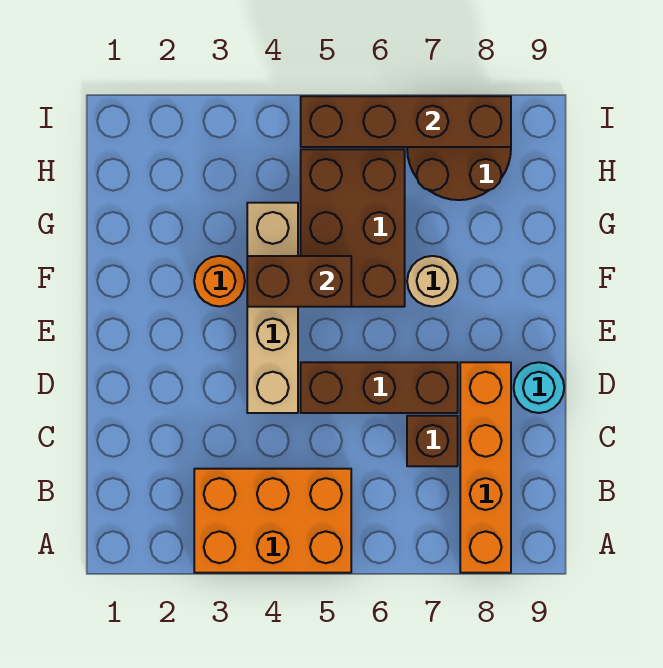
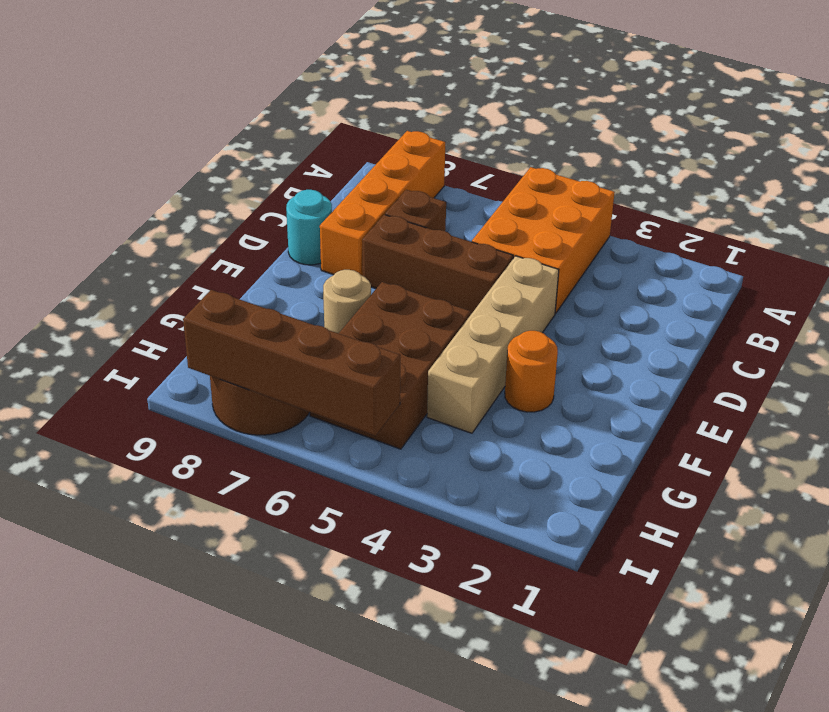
orange brick A3:B5 level 1 -> orange brick A4:C5 level 1
brown brick F4:F5 level 2 -> none

